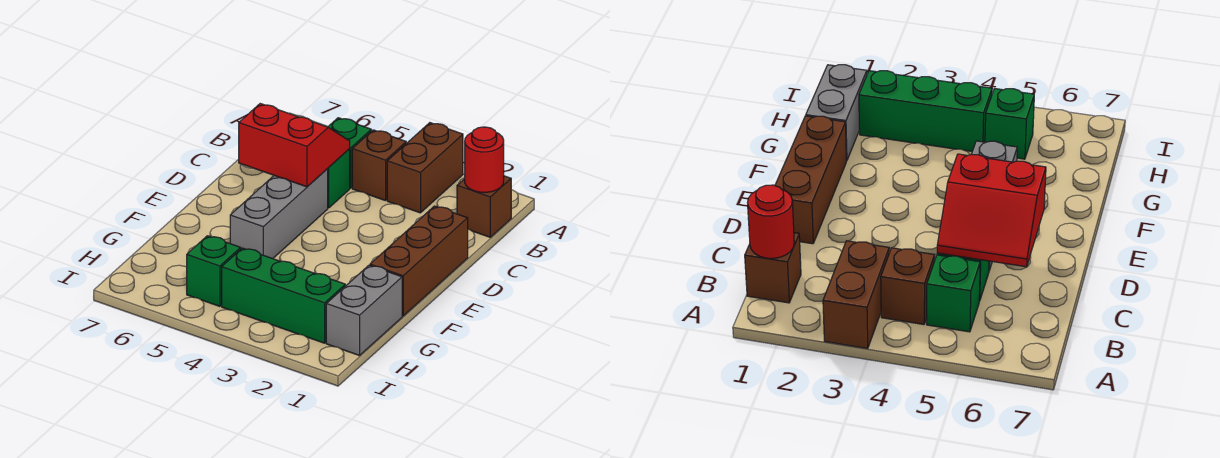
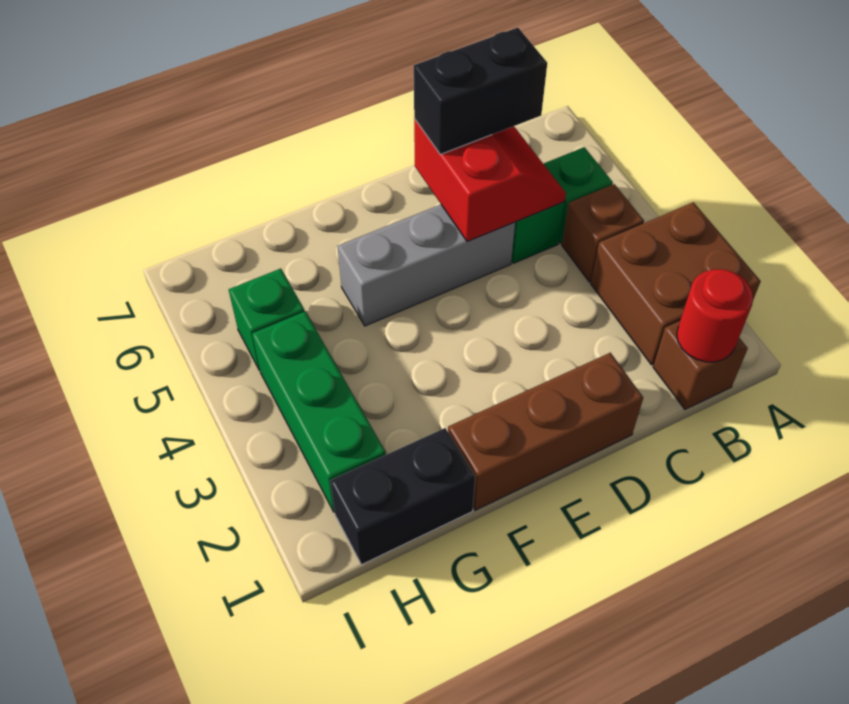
brown brick A3:B3 level 1 -> brown brick A2:B3 level 1
none -> black brick C6:D6 level 3
grey brick G1:H1 level 1 -> black brick G1:H1 level 1

